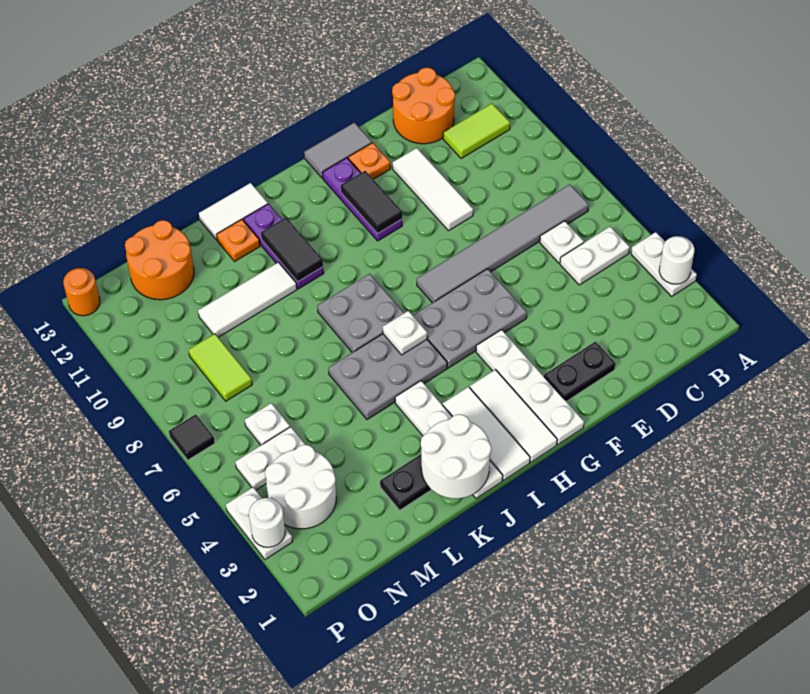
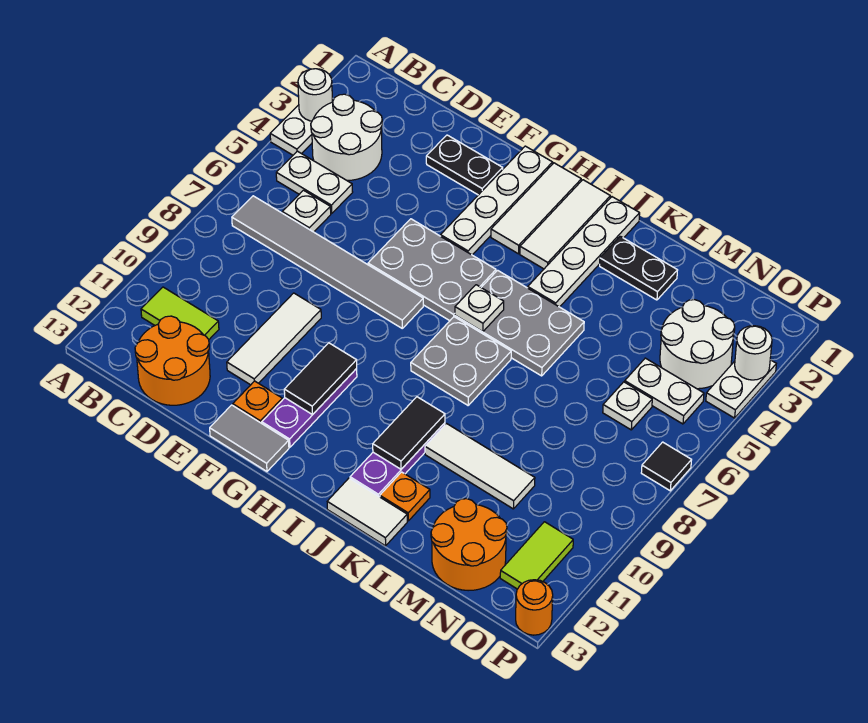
white round brick J1:K2 level 2 -> white round brick B3:C4 level 1
lime tile N8:N9 level 1 -> lime tile O11:O12 level 1

